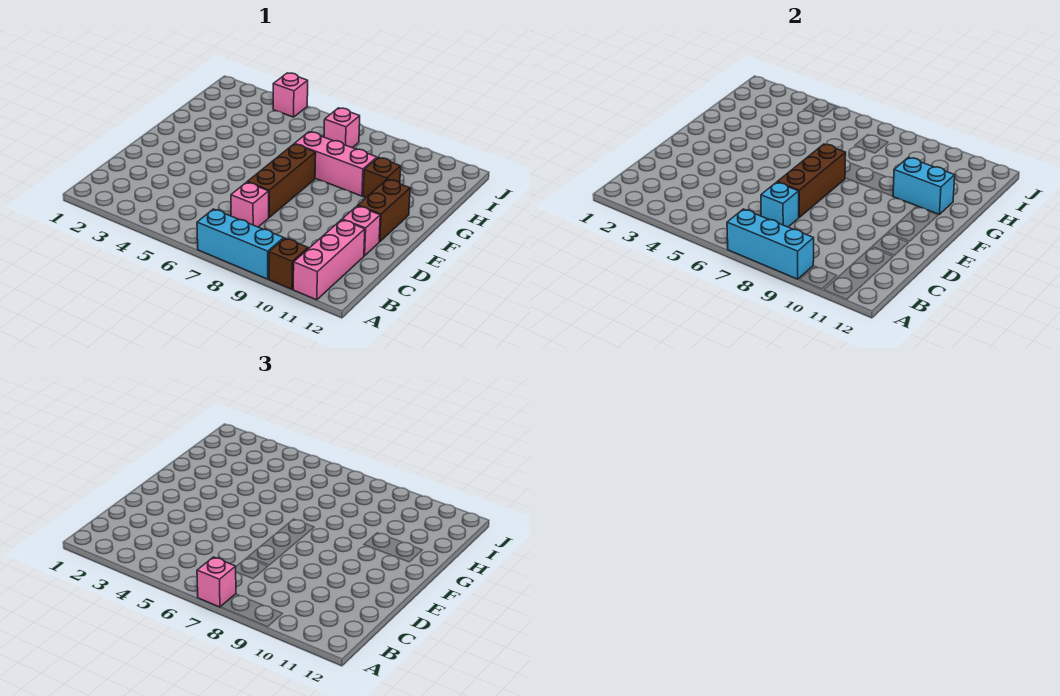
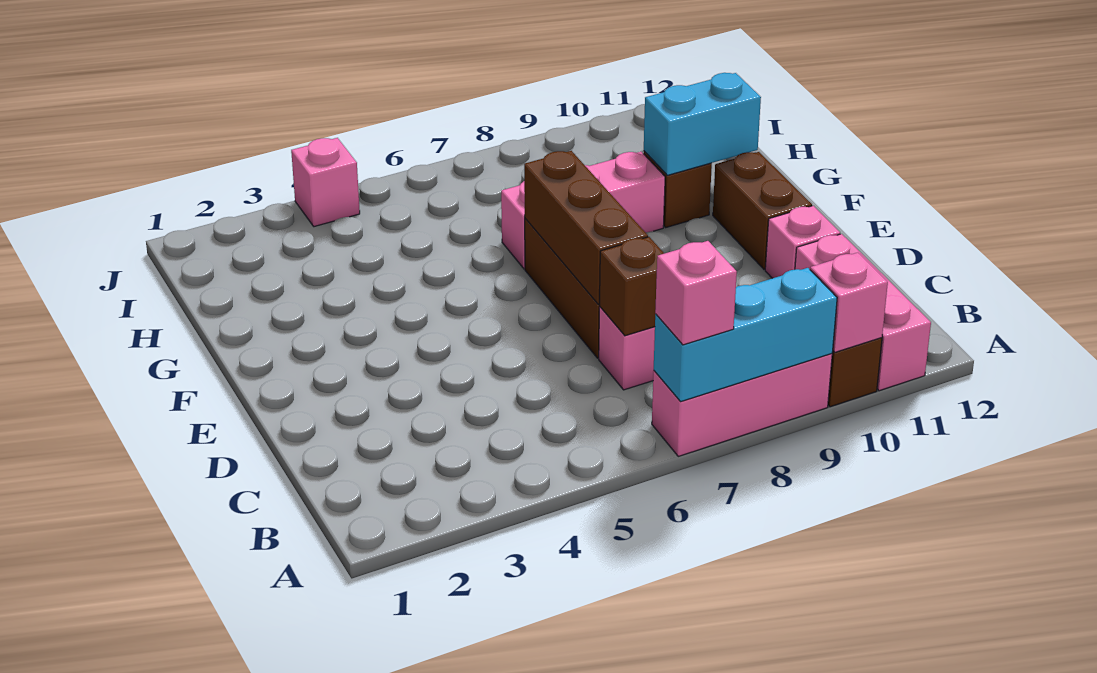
cyan brick A7:A9 level 1 -> pink brick A7:A9 level 1
cyan brick C7 level 2 -> brown brick C7 level 2
pink brick I7 level 1 -> pink brick A10 level 2

